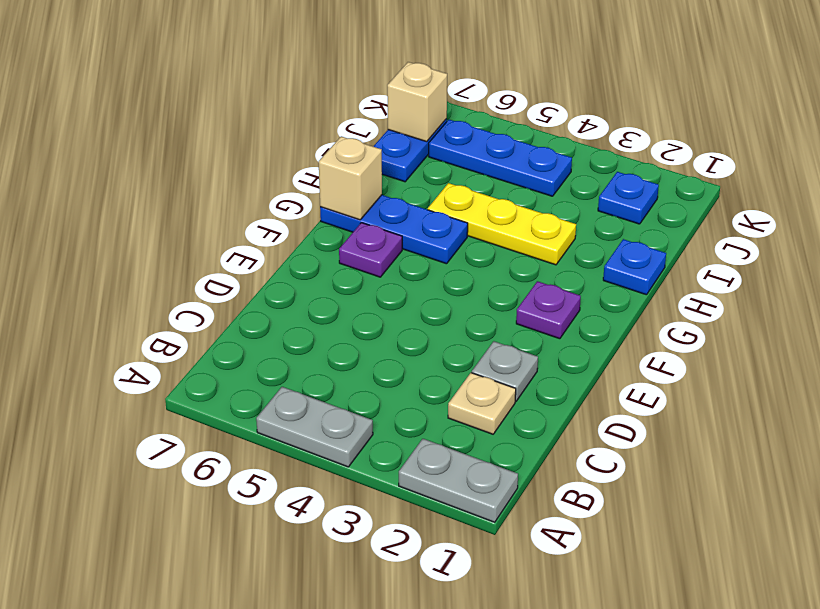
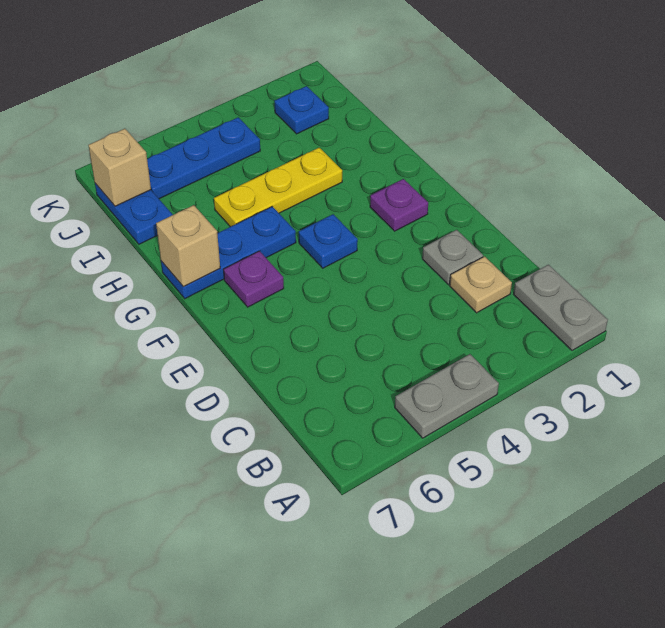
grey plate A1:A2 level 1 -> grey plate A1:B1 level 1
blue plate H1 level 1 -> blue plate F4 level 1

